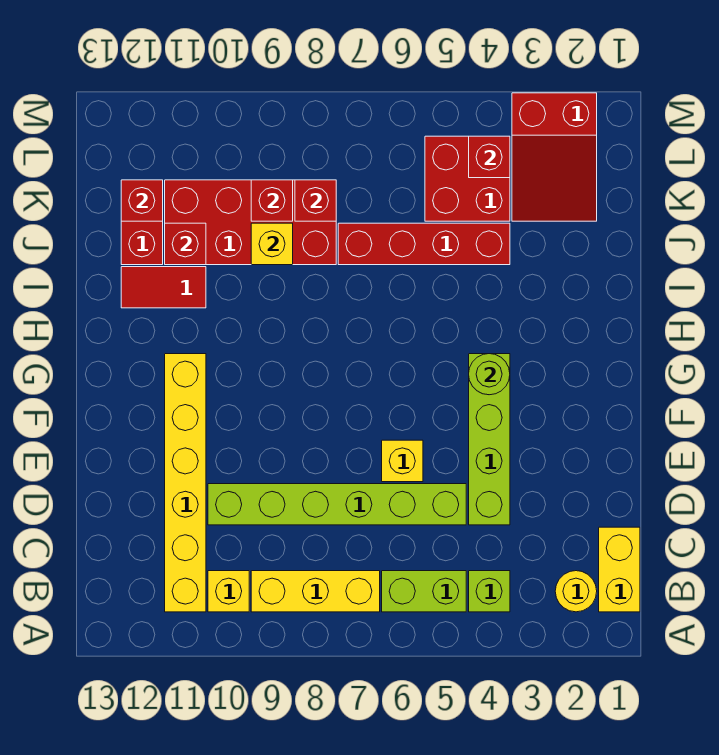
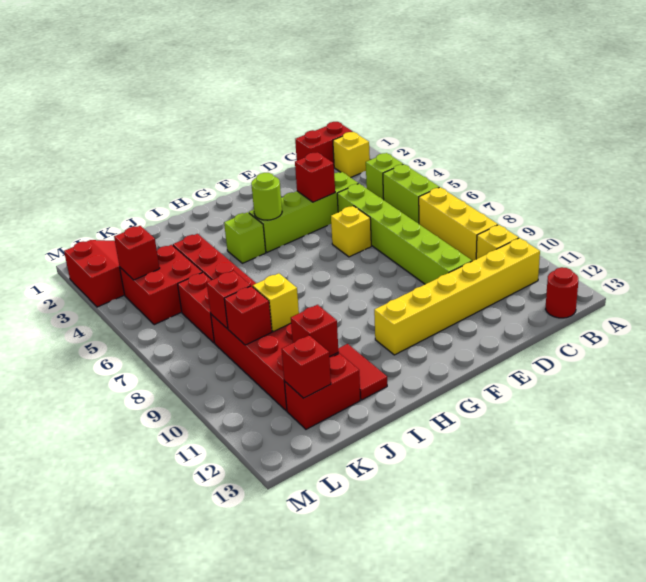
yellow brick B1:C1 level 1 -> red brick B1:C1 level 1
yellow round brick B2 level 1 -> yellow brick B2 level 1
none -> red round brick B13 level 1
none -> red brick E4 level 2
none -> lime brick H4 level 1
none -> red brick K6:K7 level 1

